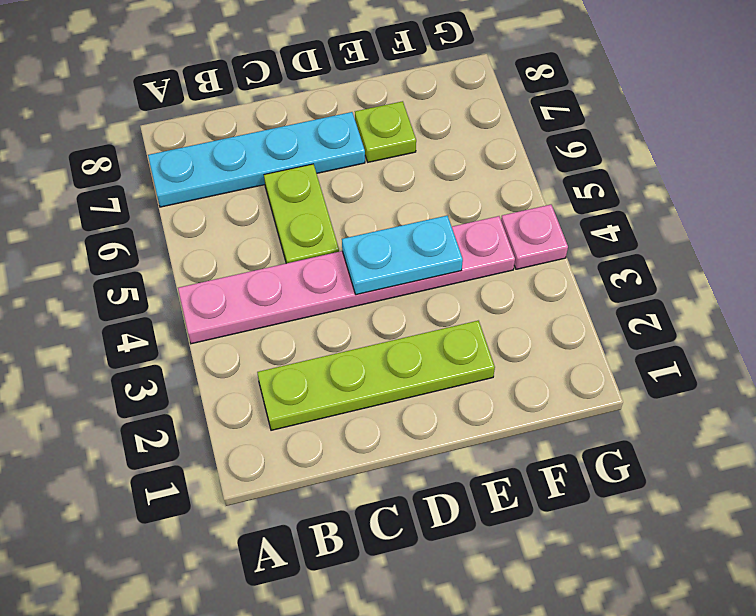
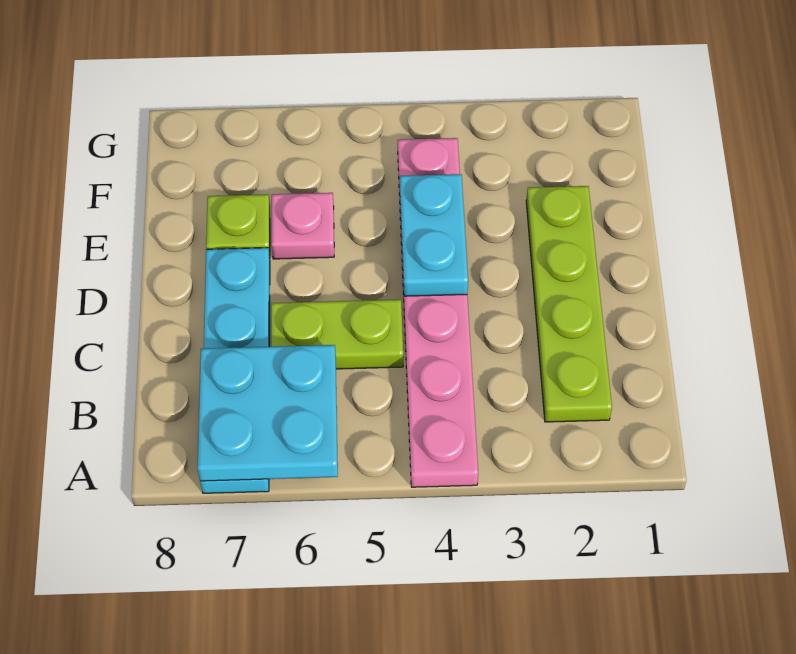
none -> cyan plate A6:B7 level 2
pink plate G4 level 1 -> pink plate E6 level 1

